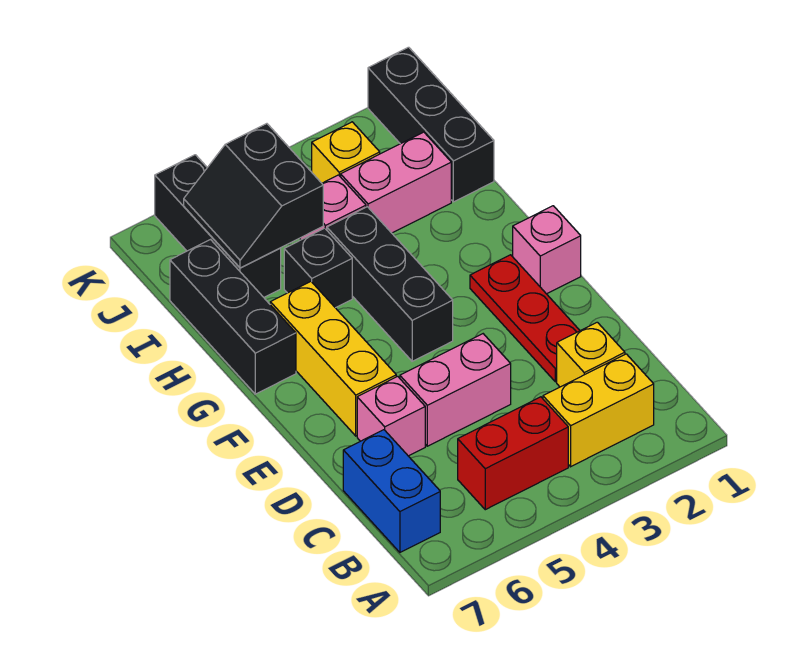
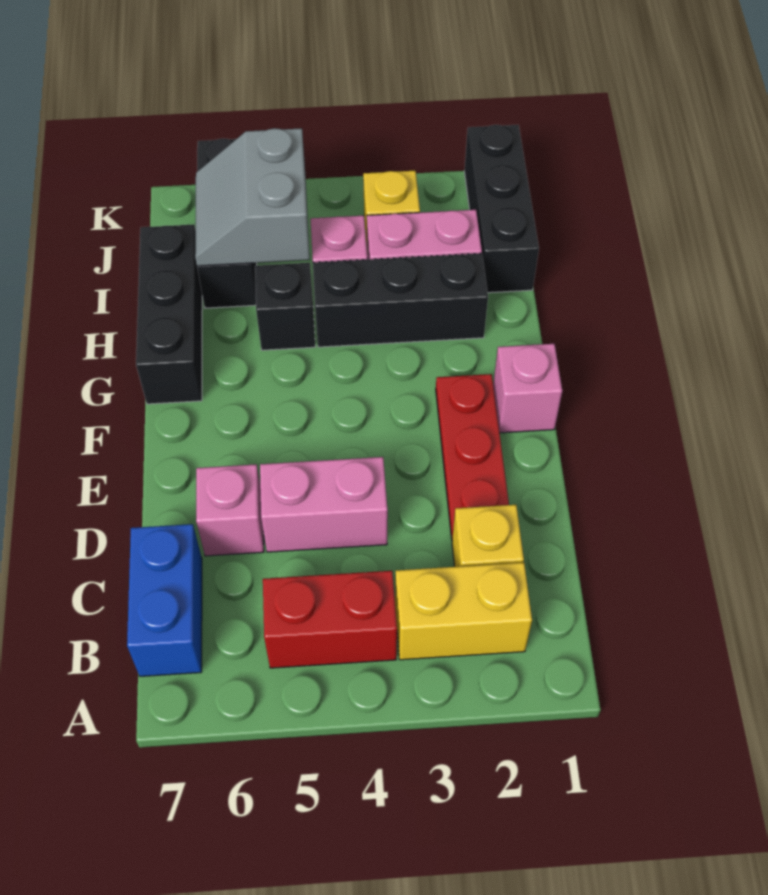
yellow brick E6:G6 level 1 -> none
black brick F4:H4 level 1 -> black brick H2:H4 level 1
black slope I5:J6 level 2 top 5 -> grey slope I5:J6 level 2 top 5

